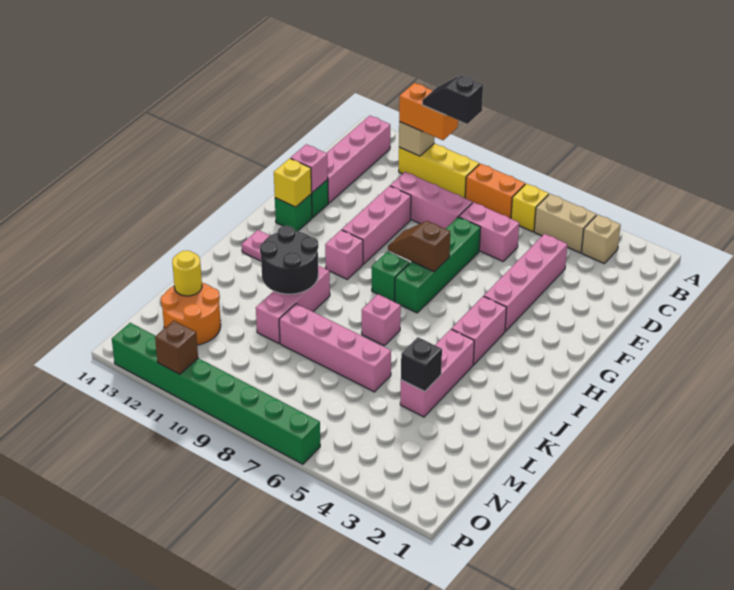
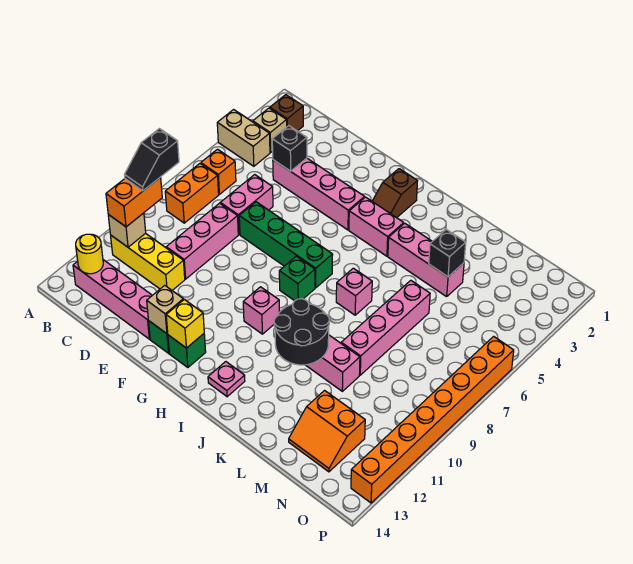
tan brick B4:B5 level 1 -> tan brick A4:B4 level 1
yellow brick B6 level 1 -> orange brick B6 level 1
yellow brick B9:B11 level 1 -> yellow brick B11:D11 level 1
none -> black brick D4 level 2
pink brick E10:G10 level 1 -> none
pink brick F13 level 2 -> tan brick F13 level 2
brown slope G7:G8 level 2 top 7 -> brown slope H2:H3 level 1 top 2
orange round brick M12:N13 level 1 -> orange slope M12:N13 level 1 top 12
yellow round brick M13 level 2 -> yellow round brick B13 level 2
green brick P6:P13 level 1 -> orange brick P6:P13 level 1
brown brick P11 level 2 -> brown brick B2 level 1

